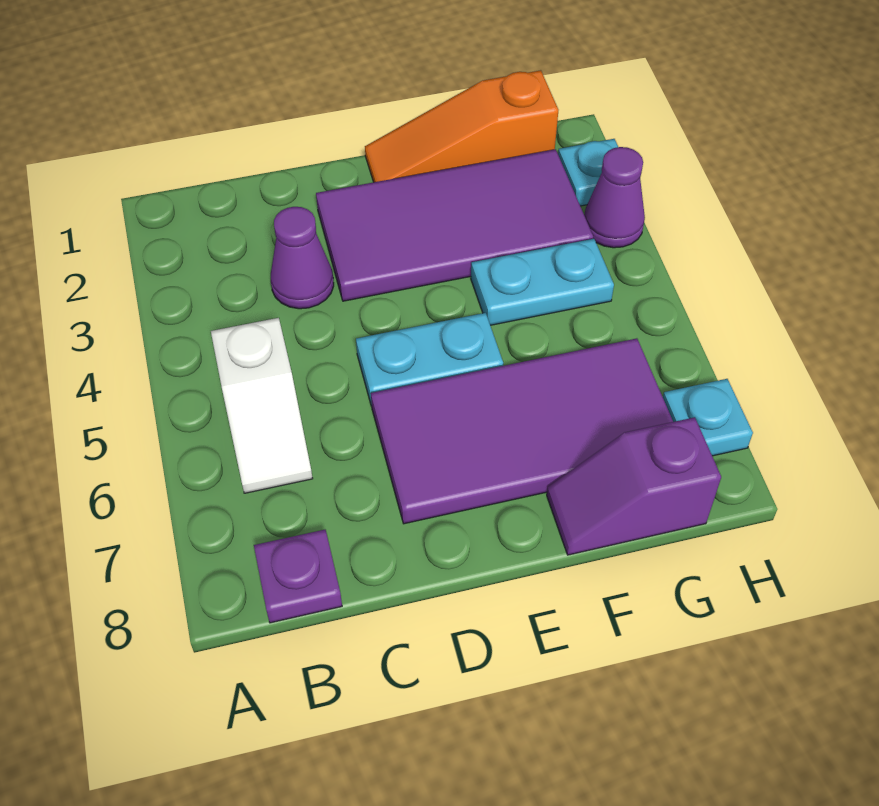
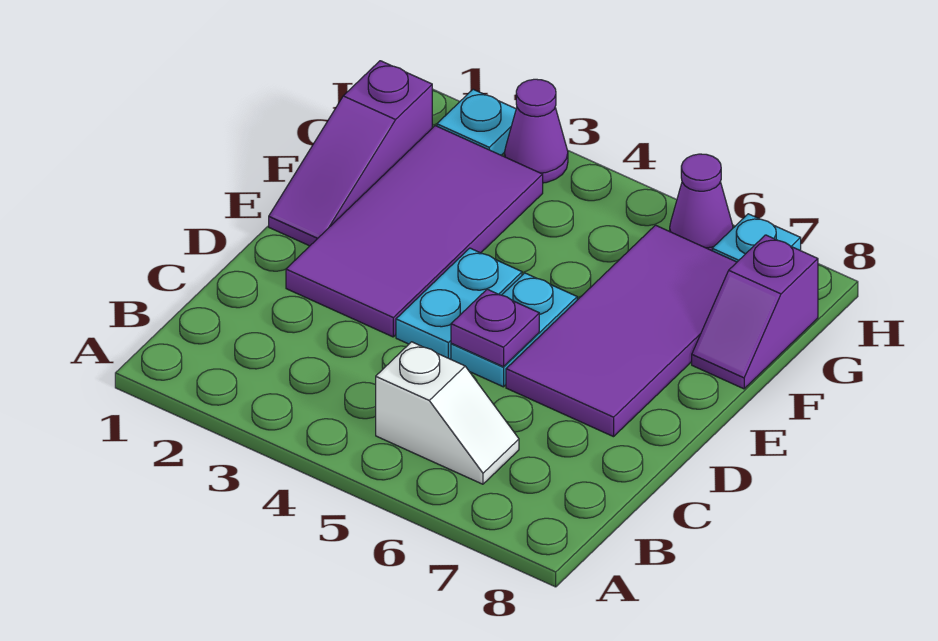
purple plate B8 level 1 -> purple plate D5 level 2
purple cone C3 level 1 -> purple cone H6 level 1
orange slope E1:G1 level 1 top G -> purple slope E1:G1 level 1 top G
cyan plate F4:G4 level 1 -> cyan plate D4:E4 level 1

